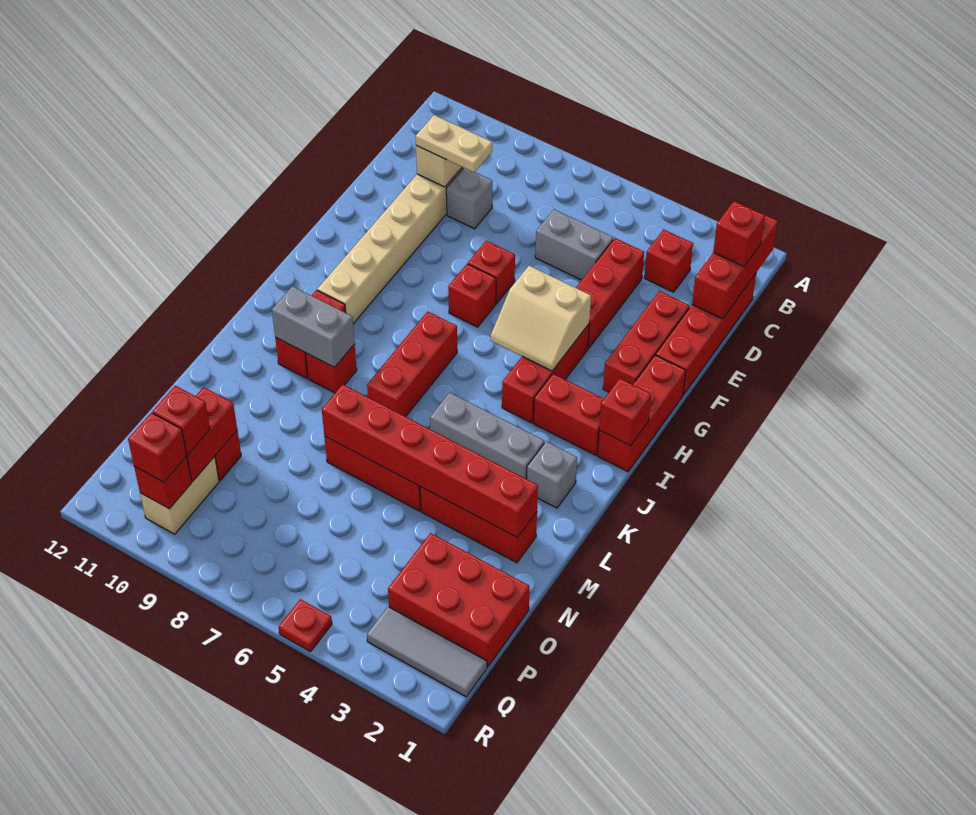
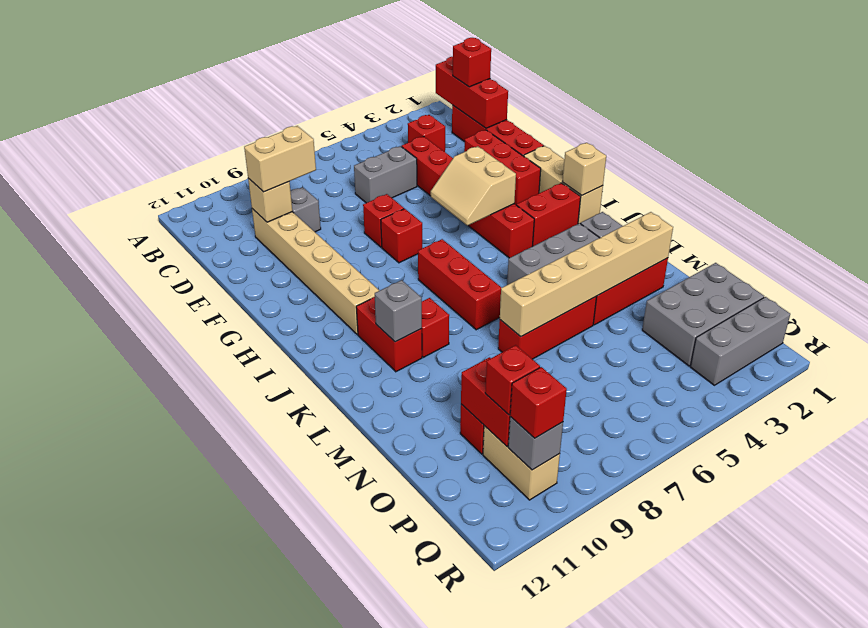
tan plate D9:D10 level 3 -> tan brick D9:D10 level 3
red brick G1:I1 level 1 -> tan brick G1:I1 level 1
tan slope G4:H5 level 2 top G -> tan slope G4:H5 level 2 top 4
red brick I1 level 2 -> tan brick I1 level 2
grey brick K9:K10 level 2 -> grey brick K10 level 2
red brick M2:M7 level 2 -> tan brick M2:M7 level 2
red brick O1:P3 level 1 -> grey brick O1:P3 level 1
grey tile Q1:Q3 level 1 -> grey brick Q1:Q3 level 1
red brick Q10 level 2 -> grey brick Q10 level 2
red plate R5 level 1 -> none

